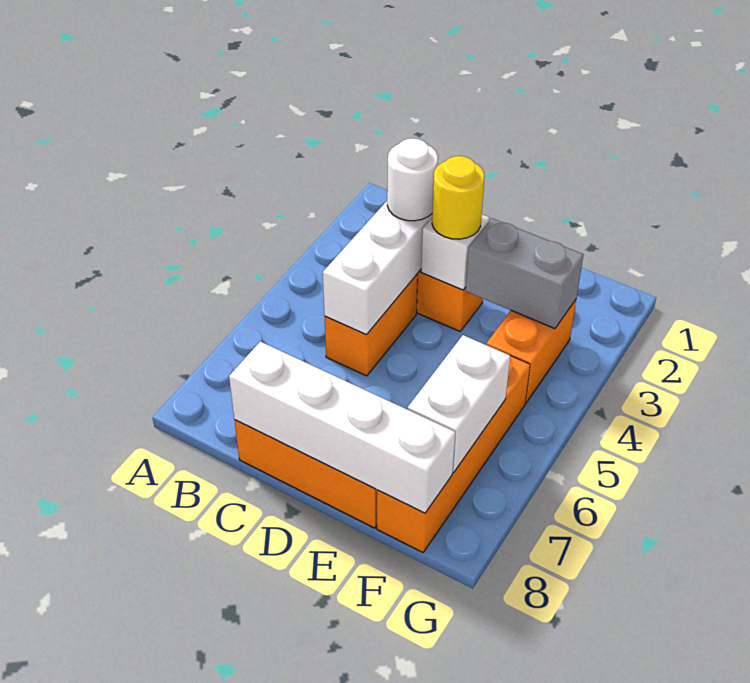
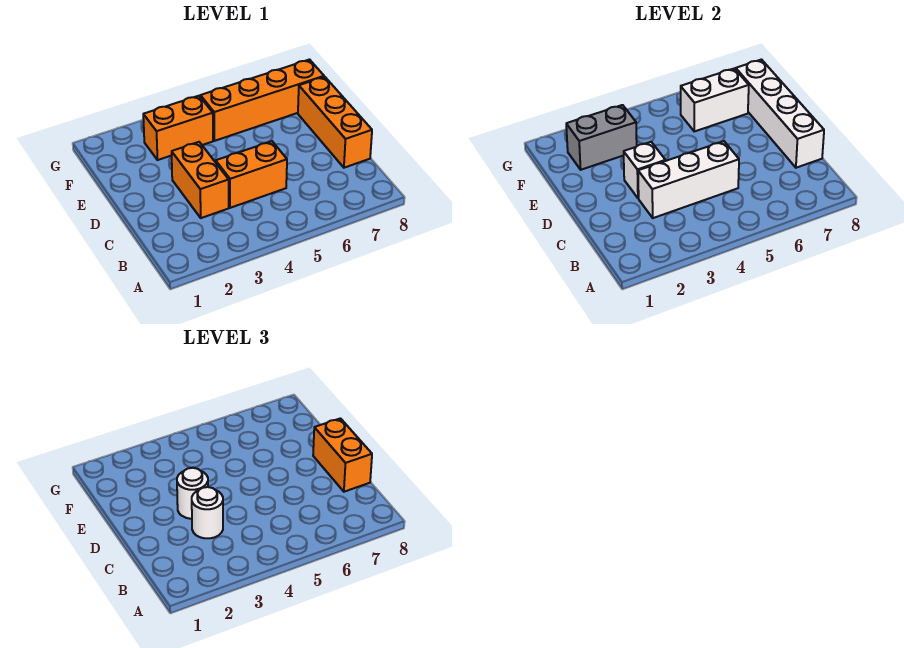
none -> orange brick C8:D8 level 3
yellow round brick D3 level 3 -> white round brick D3 level 3
grey brick E3:F3 level 2 -> grey brick F2:F3 level 2

